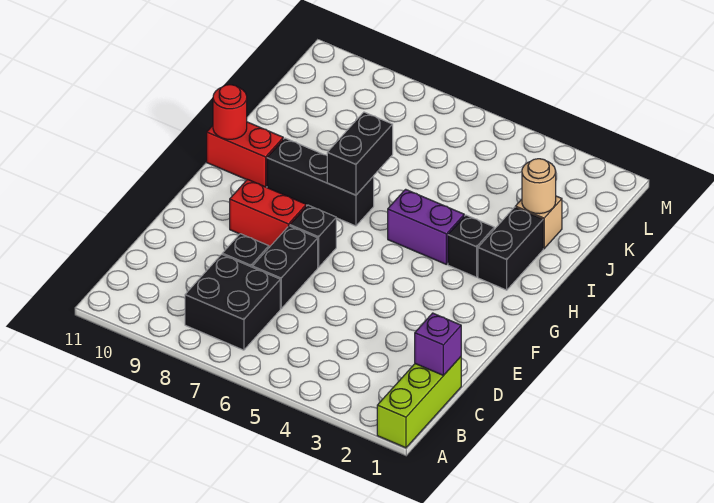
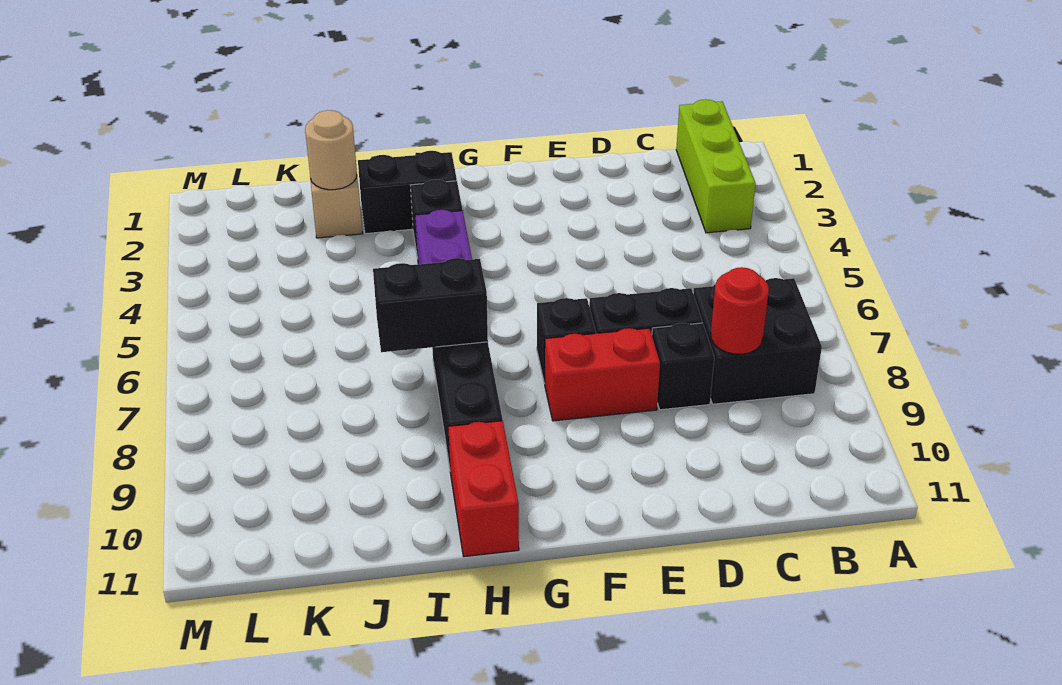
lime brick A1:C1 level 1 -> lime brick B1:B3 level 1
purple brick C1 level 2 -> none
red brick F8:F9 level 1 -> red brick E8:F8 level 1
red round brick H11 level 2 -> red round brick C8 level 2

